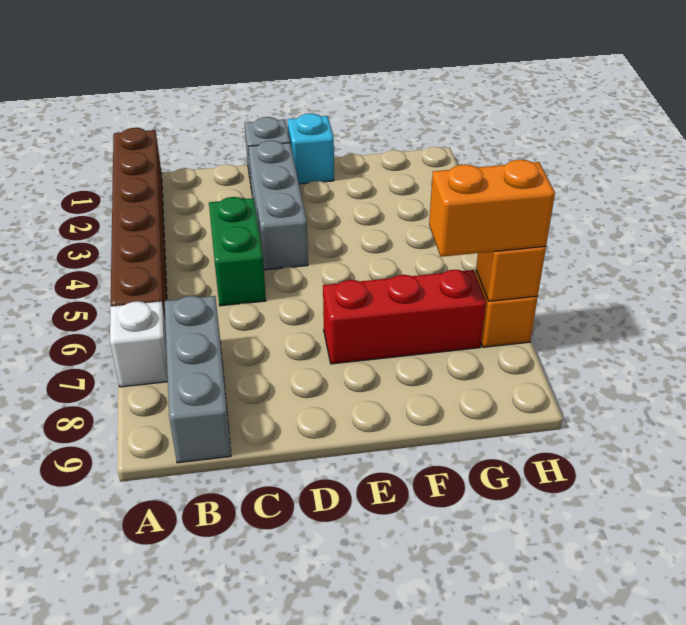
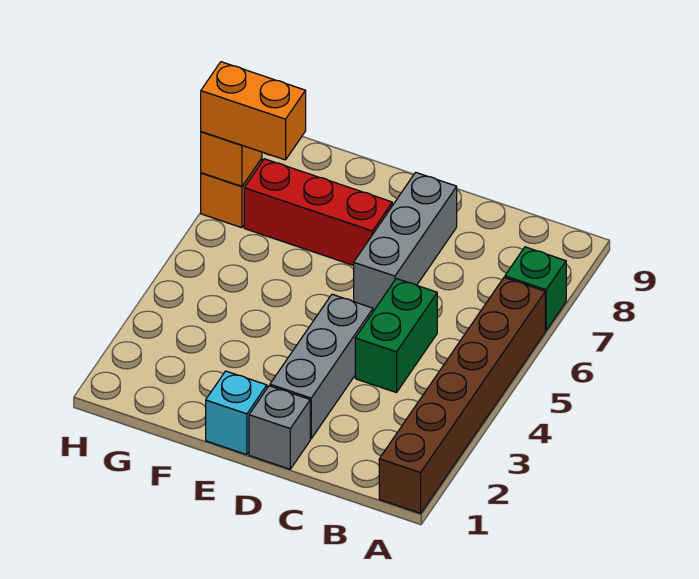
white brick A7 level 1 -> green brick A7 level 1
grey brick B7:B9 level 1 -> grey brick D6:D8 level 1

